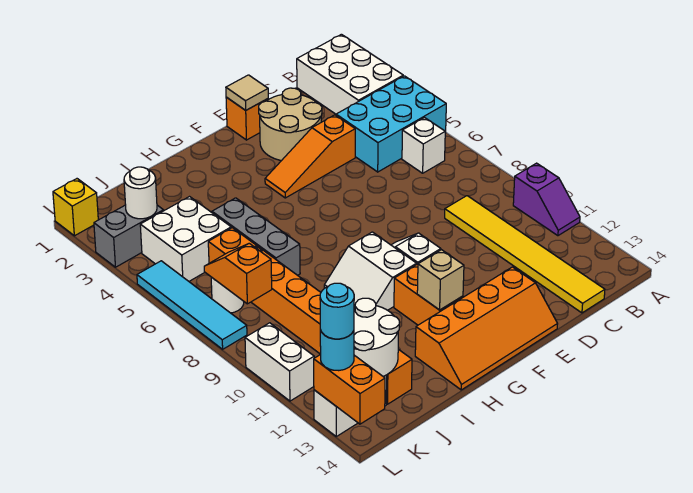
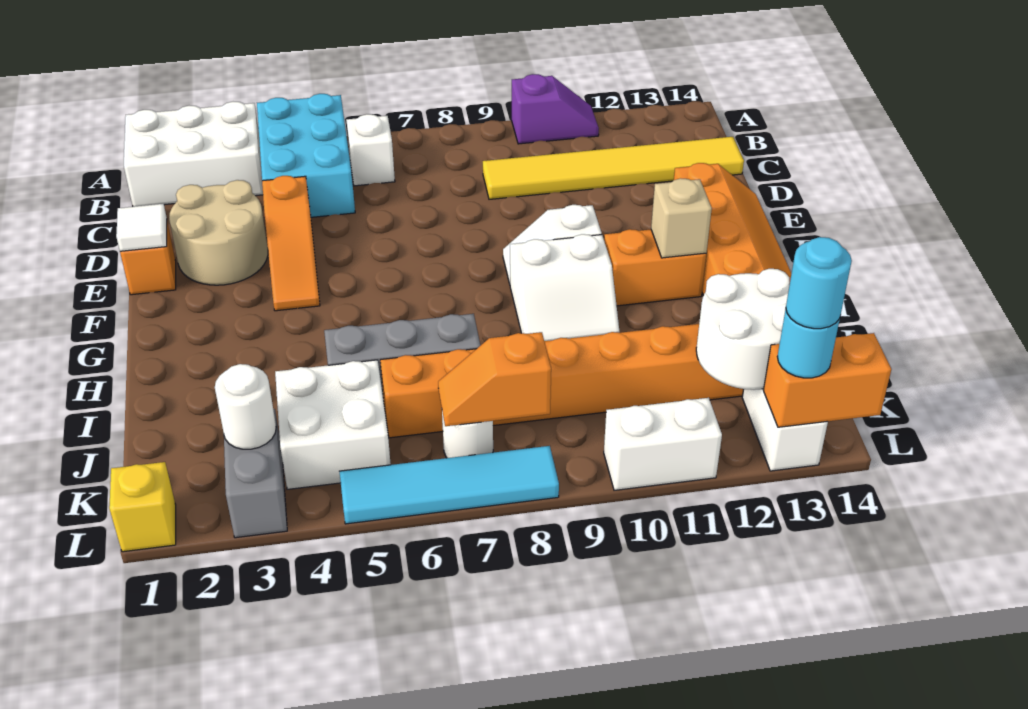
tan tile E1 level 2 -> white tile E1 level 2

